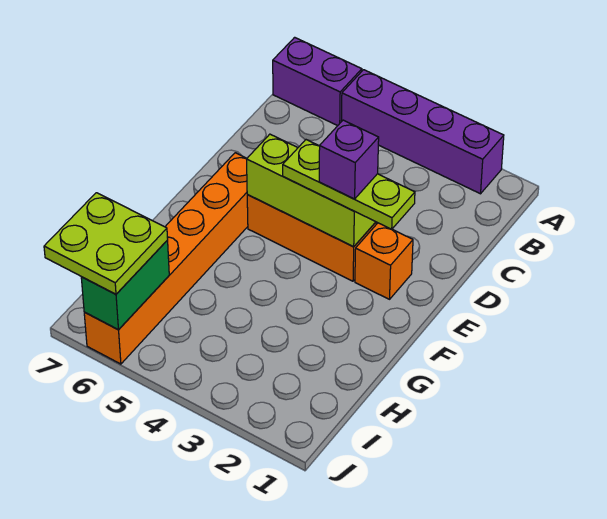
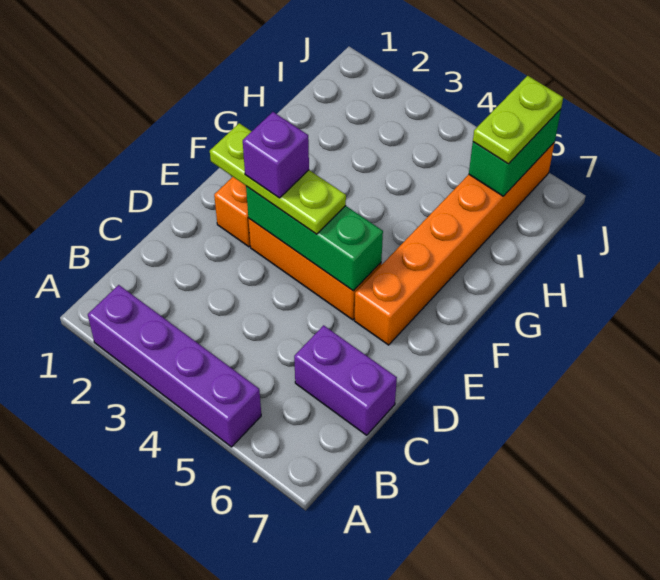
purple brick A6:A7 level 1 -> purple brick C6:C7 level 1
lime brick E3:E5 level 2 -> green brick E3:E5 level 2
lime plate I6:J7 level 3 -> lime plate I6:J6 level 3

